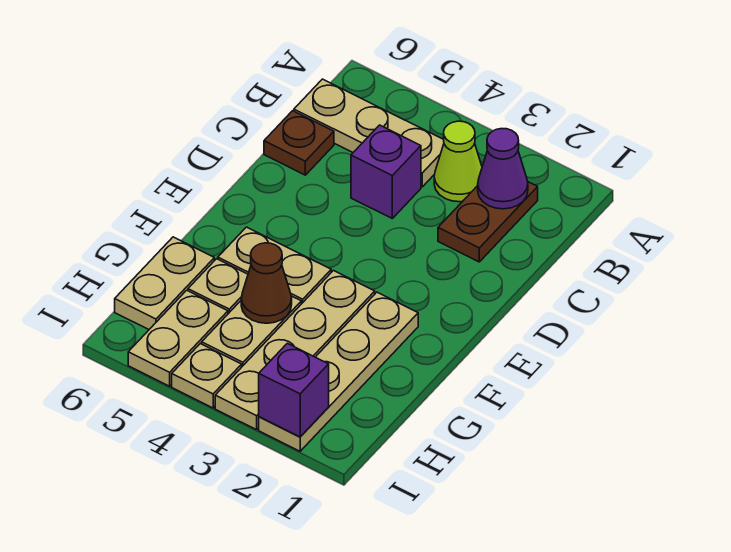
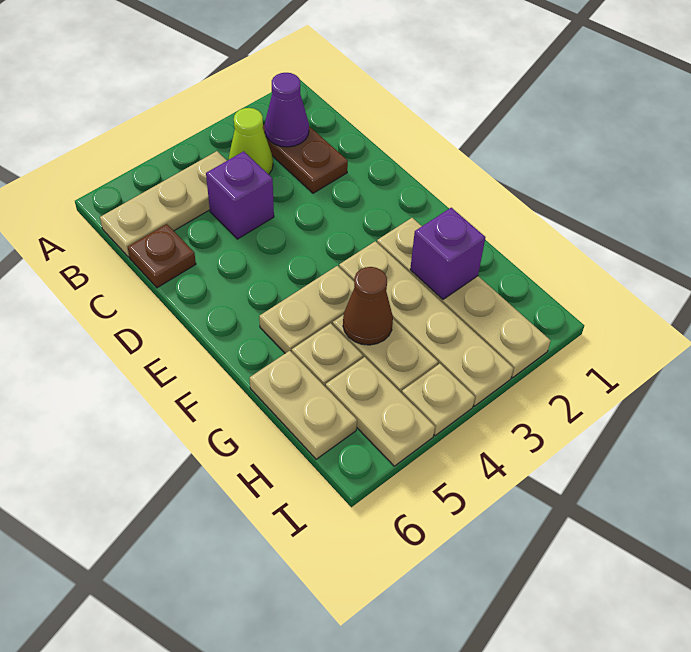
purple brick I2 level 2 -> purple brick G2 level 2

